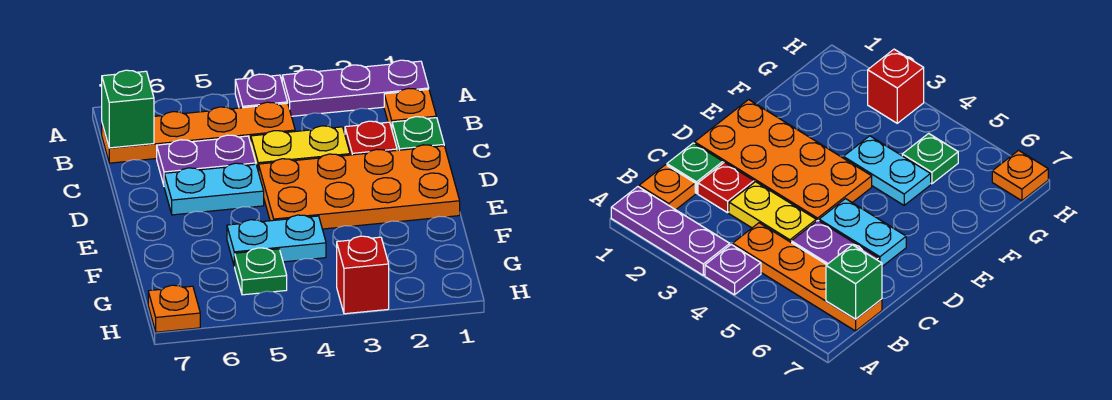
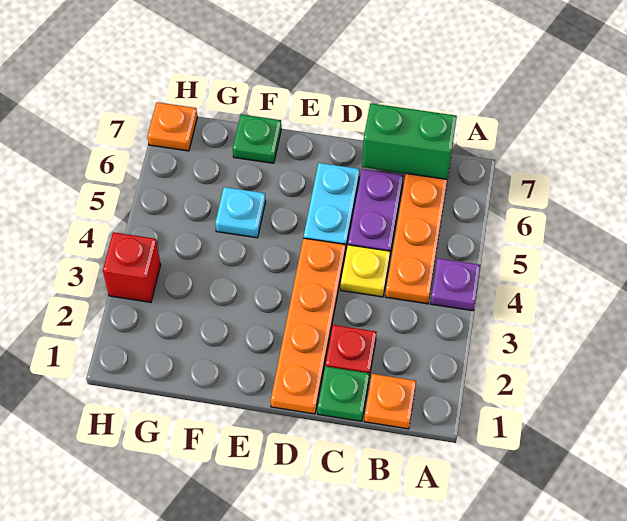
purple plate A1:A3 level 1 -> none
green brick B7 level 2 -> green brick B7:C7 level 2
yellow plate C3:C4 level 1 -> yellow plate C4 level 1
orange plate D1:E4 level 1 -> orange plate D1:D4 level 1
cyan plate F4:F5 level 1 -> cyan plate F5 level 1
green plate G5 level 1 -> green plate F7 level 1

